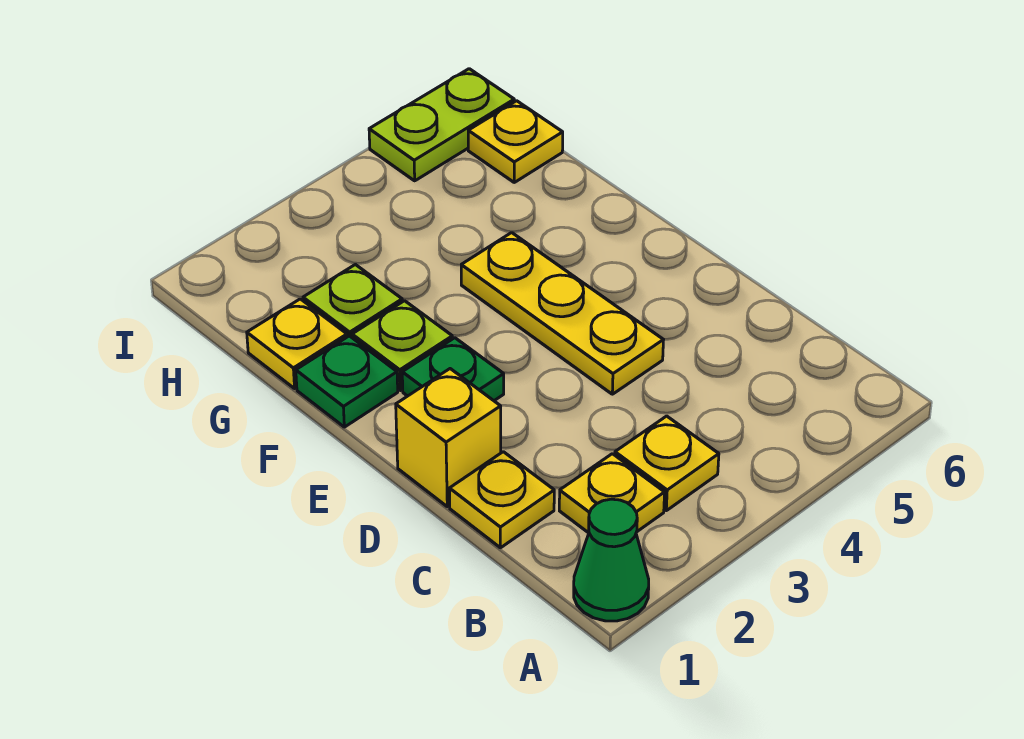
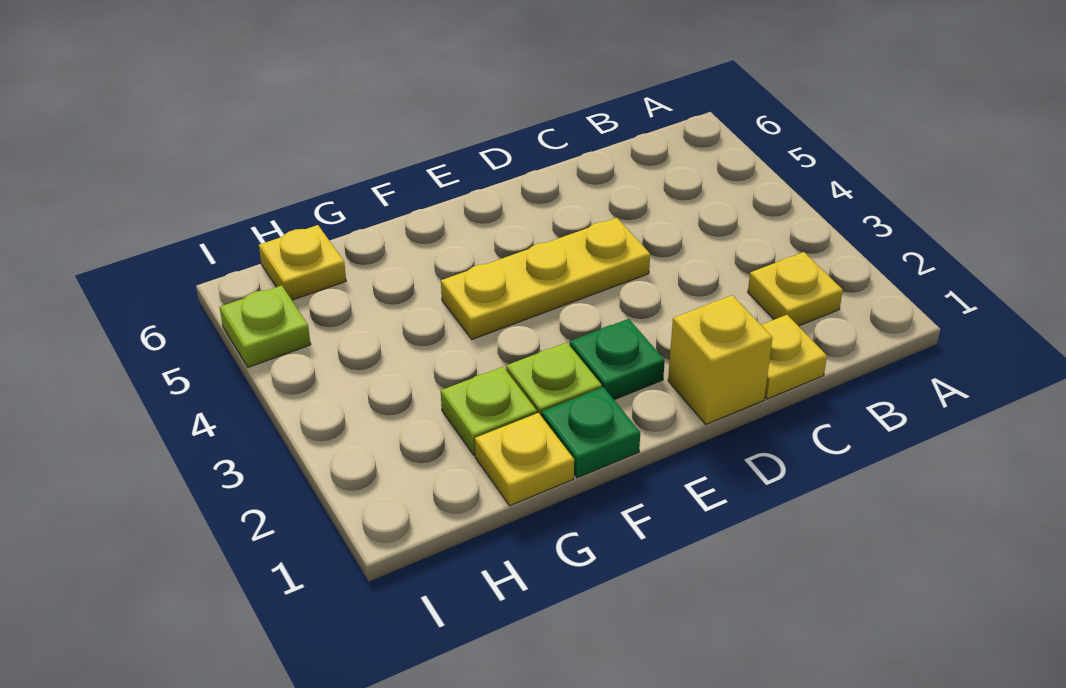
green cone A1 level 1 -> none
yellow plate B3 level 1 -> none
lime plate I5:I6 level 1 -> lime plate I5 level 1

